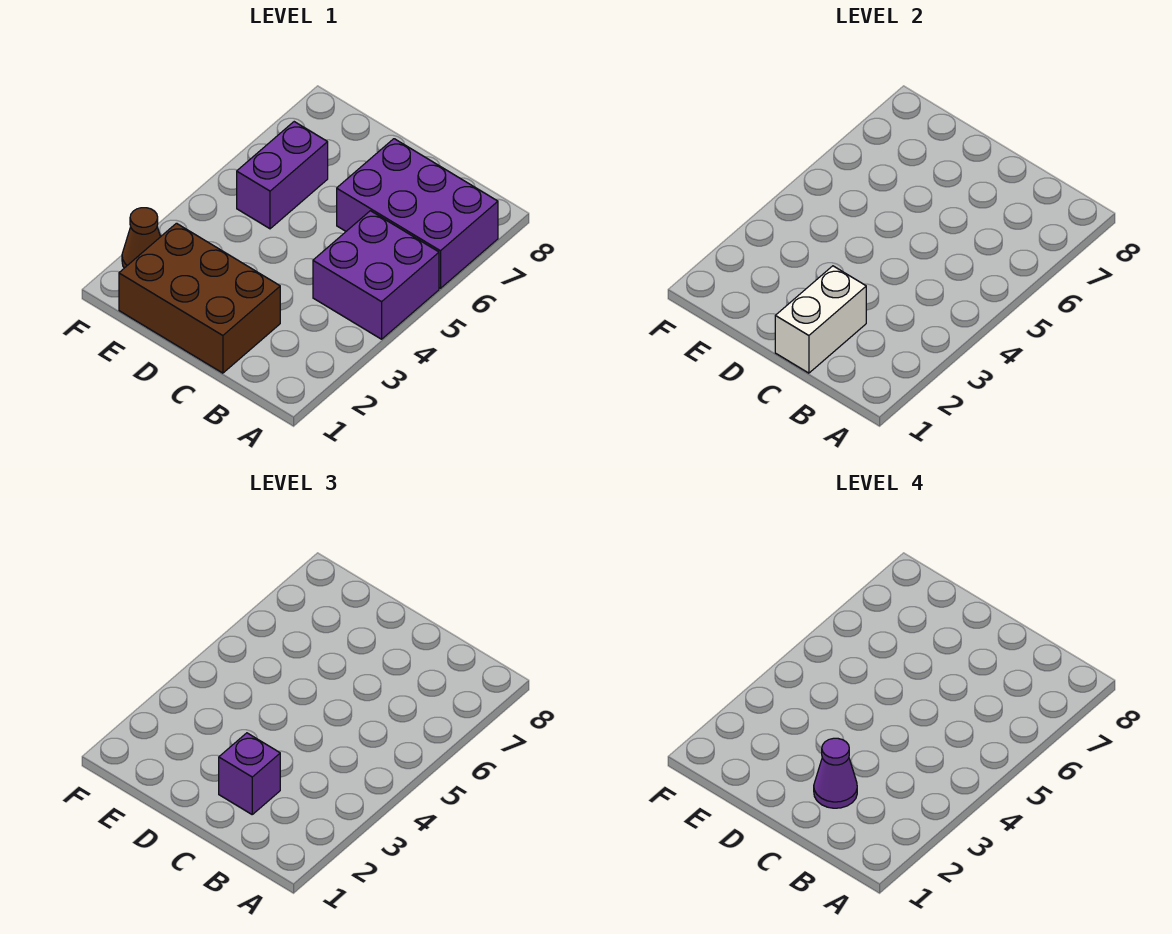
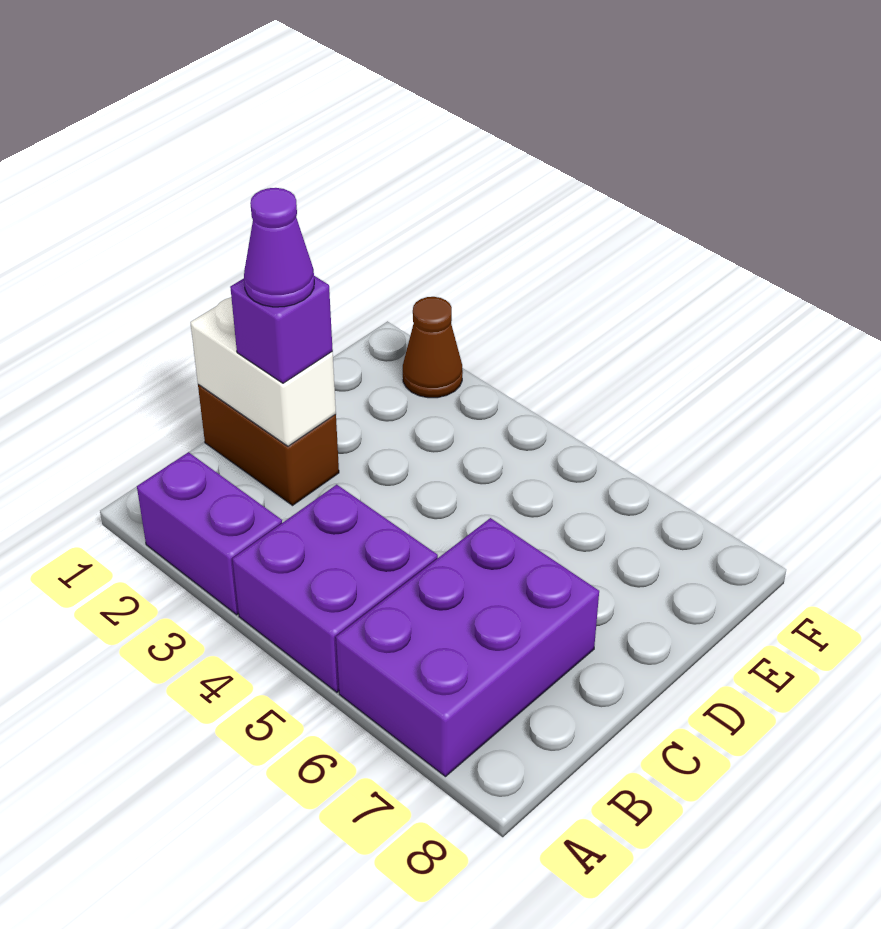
brown brick C1:E2 level 1 -> brown brick C1:C2 level 1
purple brick E5:E6 level 1 -> purple brick A2:A3 level 1

